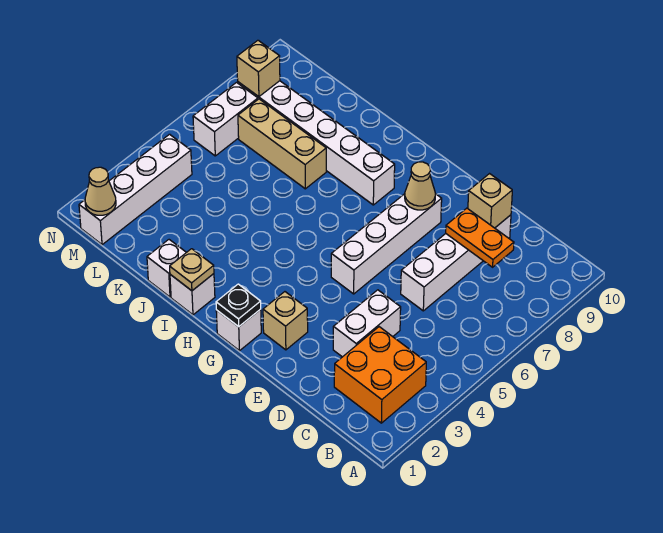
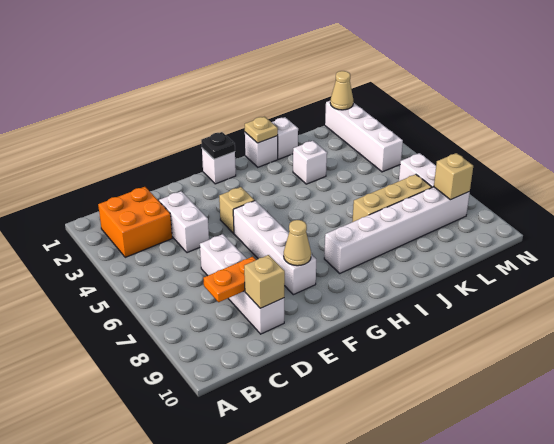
tan brick F2 level 1 -> tan brick F4 level 1
none -> white brick J3 level 1

